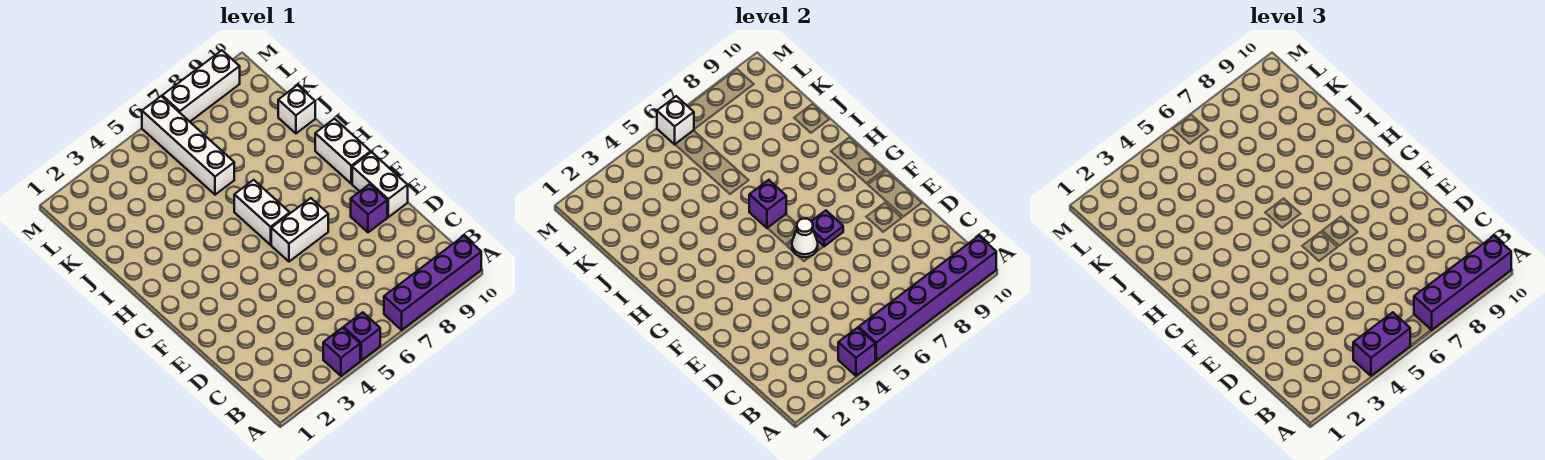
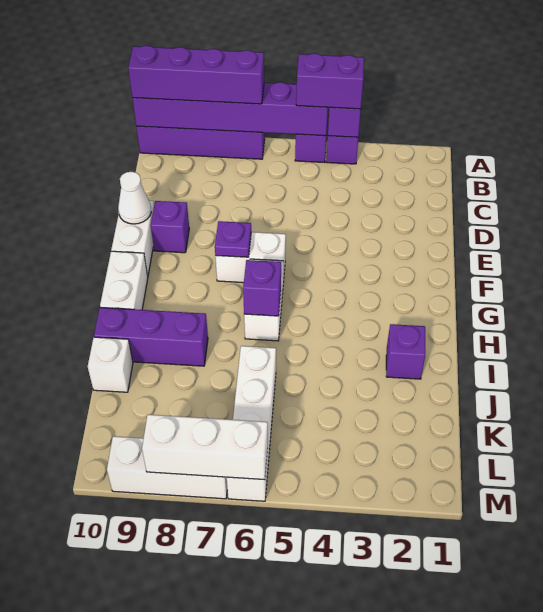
white cone F6 level 2 -> white cone E10 level 2
none -> purple brick I2 level 1
none -> purple brick I8:I10 level 1
white brick M6 level 2 -> white brick M6:M8 level 2

